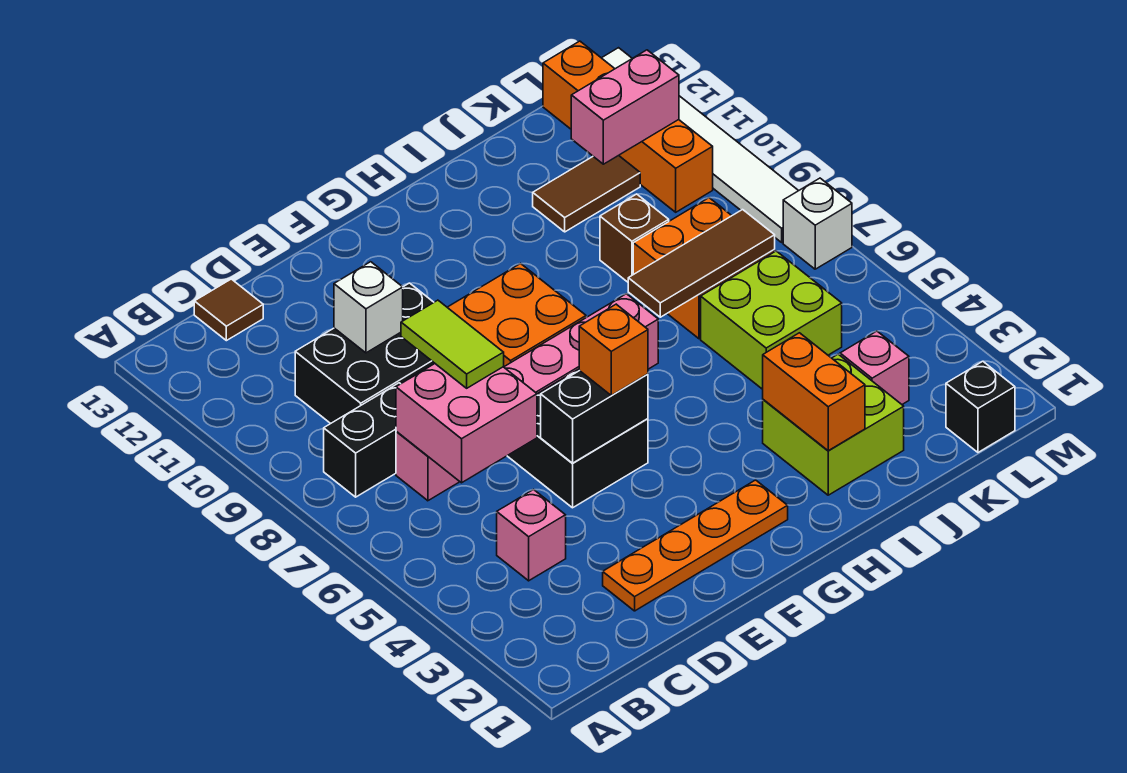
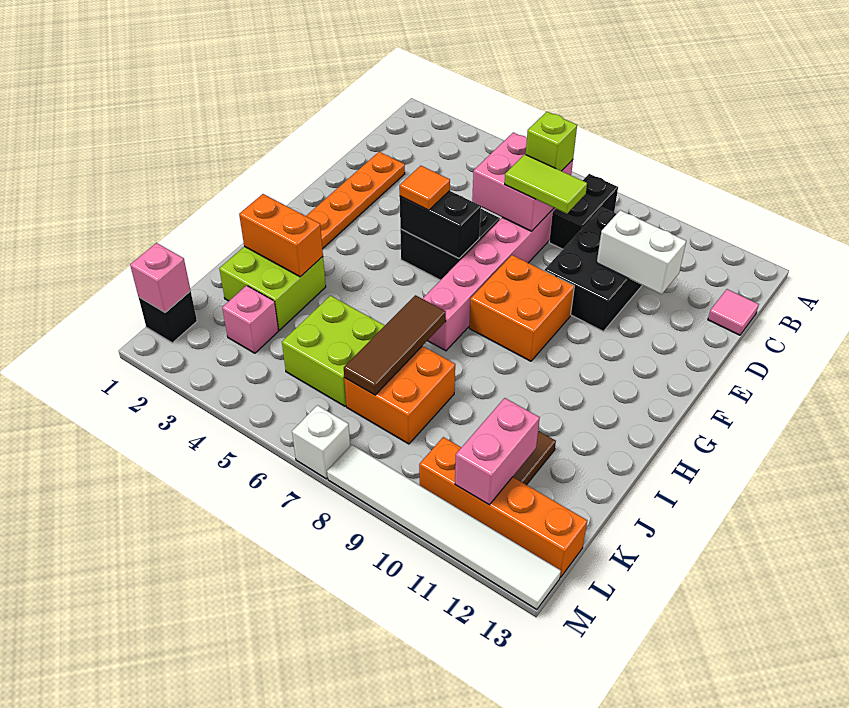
pink brick C4 level 1 -> pink brick L1 level 2
none -> lime brick C7 level 3
brown tile C13 level 1 -> pink tile C13 level 1
white brick D10 level 2 -> white brick D10:D11 level 2
black brick E5:F5 level 2 -> black brick F5:F6 level 2
orange brick F5 level 3 -> orange tile F5 level 3
brown brick J9 level 1 -> none

